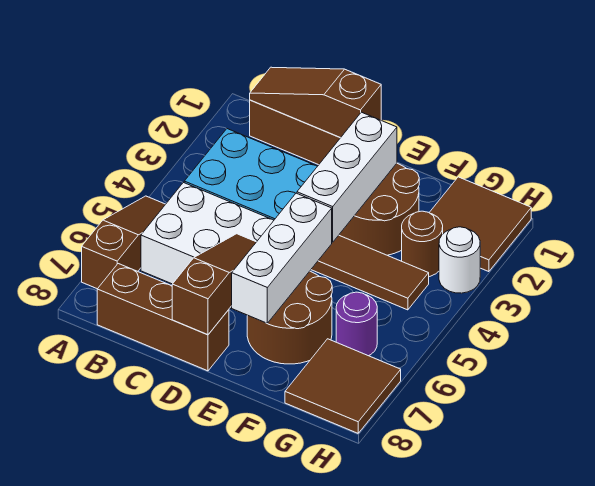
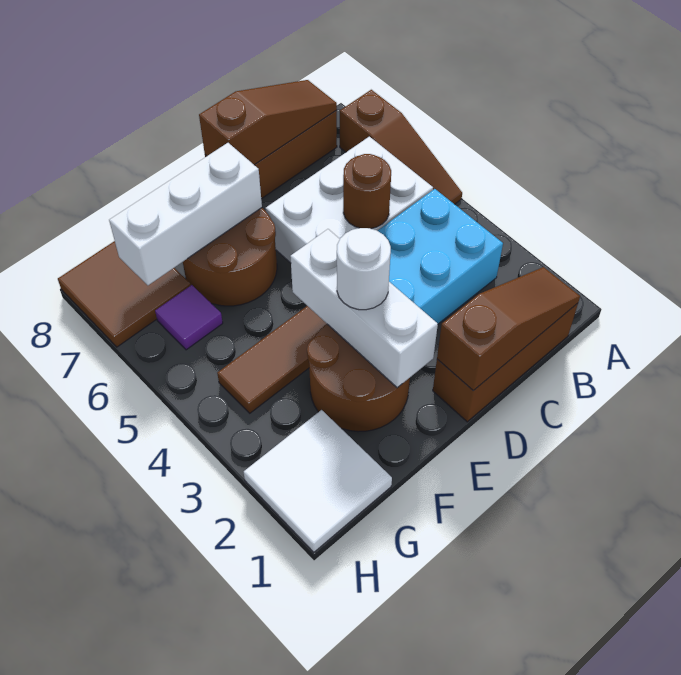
brown slope D6:D8 level 2 top 8 -> brown slope B8:D8 level 2 top D
white brick E5:E7 level 2 -> white brick E7:G7 level 2
brown tile G1:H2 level 1 -> white tile G1:H2 level 1
brown round brick G3 level 1 -> brown round brick C5 level 2
purple round brick G6 level 1 -> purple tile G6 level 1
white round brick H3 level 1 -> white round brick E3 level 3

